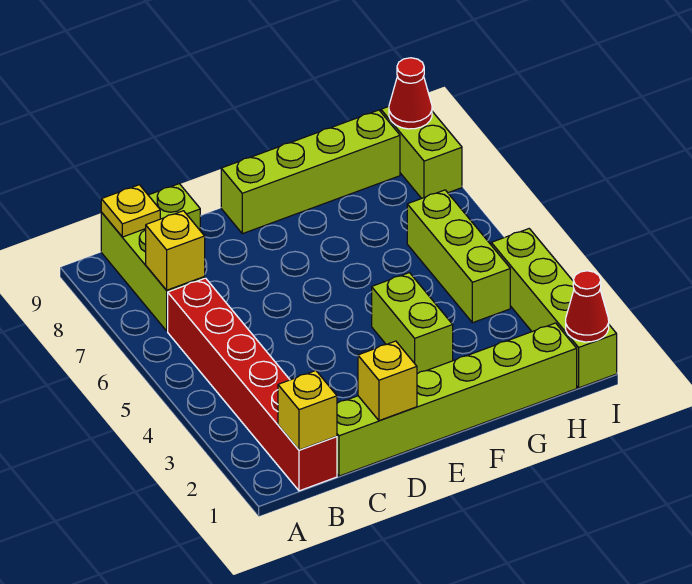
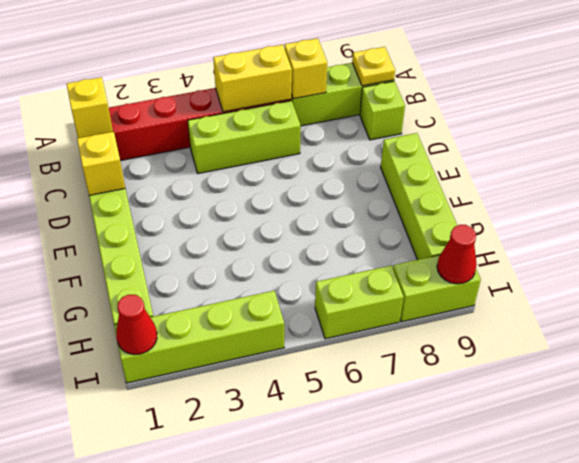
none -> yellow brick B5:B6 level 2
lime brick F3:F4 level 1 -> lime brick I6:I7 level 1
lime brick H4:H6 level 1 -> lime brick C4:C6 level 1

